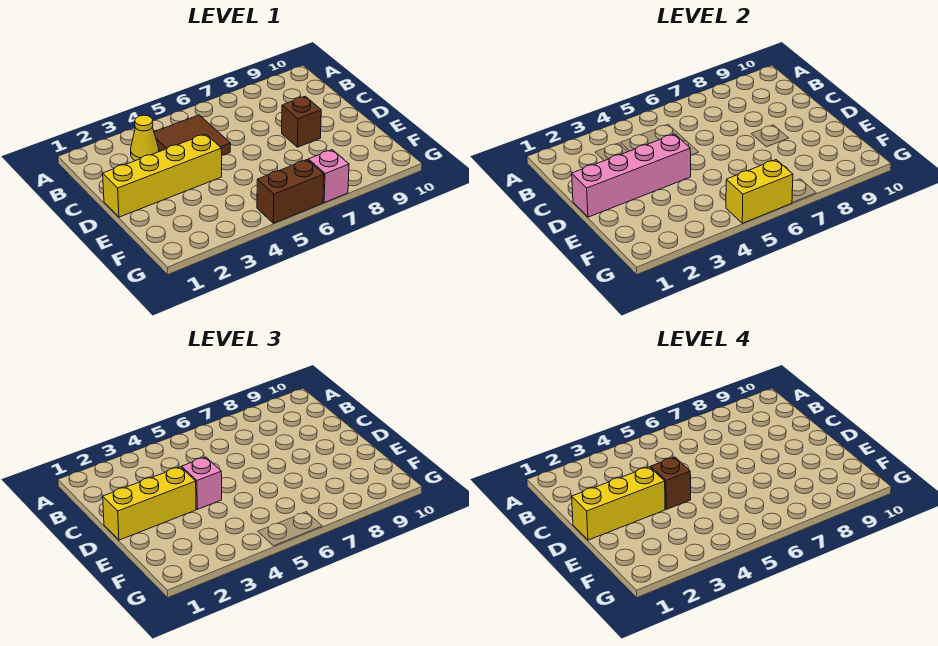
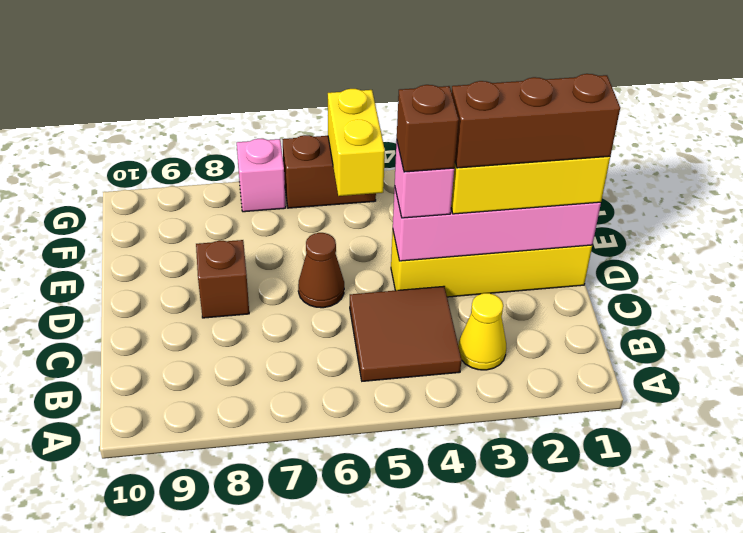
yellow brick D1:D3 level 4 -> brown brick D1:D3 level 4
none -> brown cone D6 level 1
yellow brick G5:G6 level 2 -> yellow brick F5:G5 level 2

